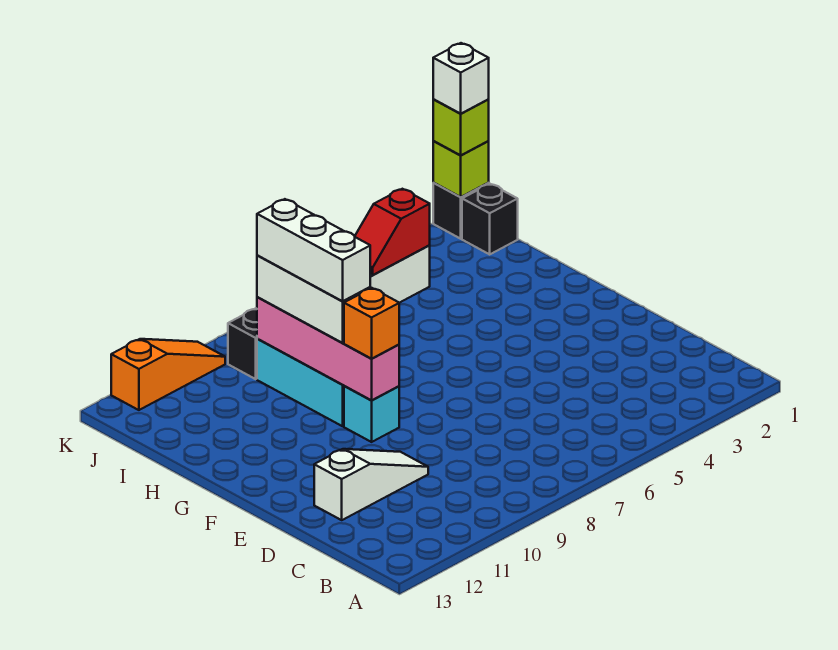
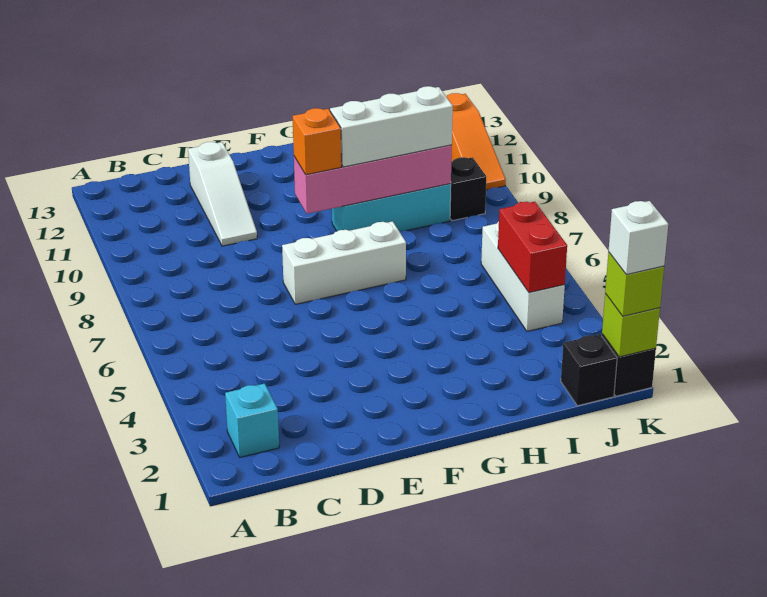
cyan brick F9 level 1 -> cyan brick B2 level 1
white brick G9:I9 level 4 -> white brick E7:G7 level 1
red slope J4:J5 level 2 top 4 -> red brick J4:J5 level 2

